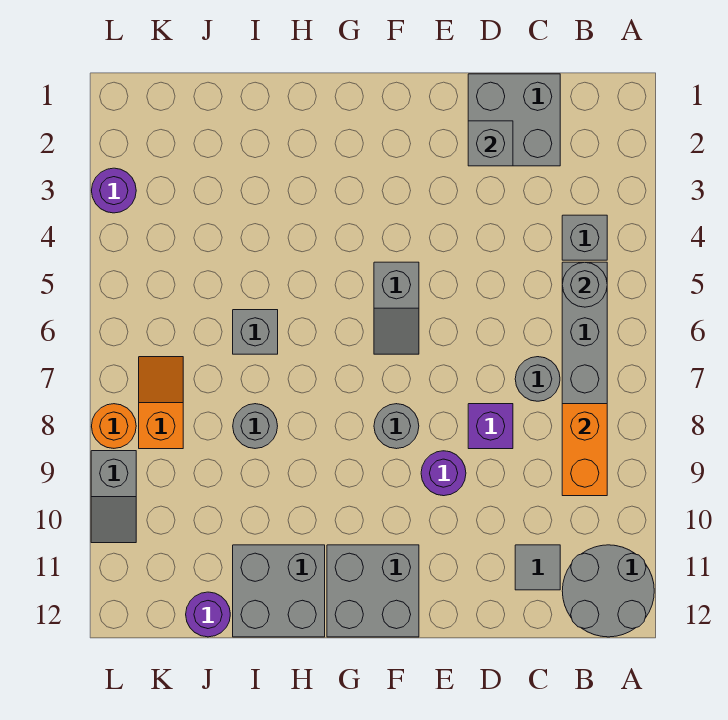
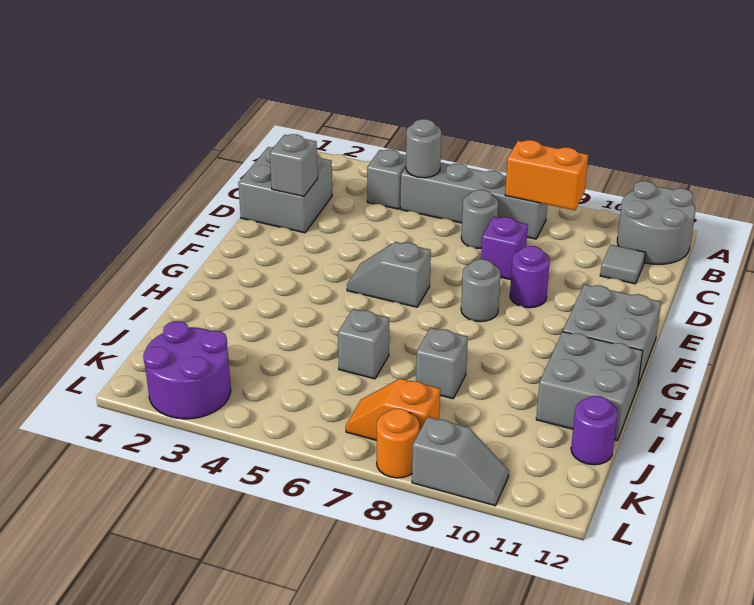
grey slope F5:F6 level 1 top 5 -> grey slope F5:F6 level 1 top 6
grey round brick I8 level 1 -> grey brick I8 level 1
purple round brick L3 level 1 -> purple round brick K2:L3 level 1

